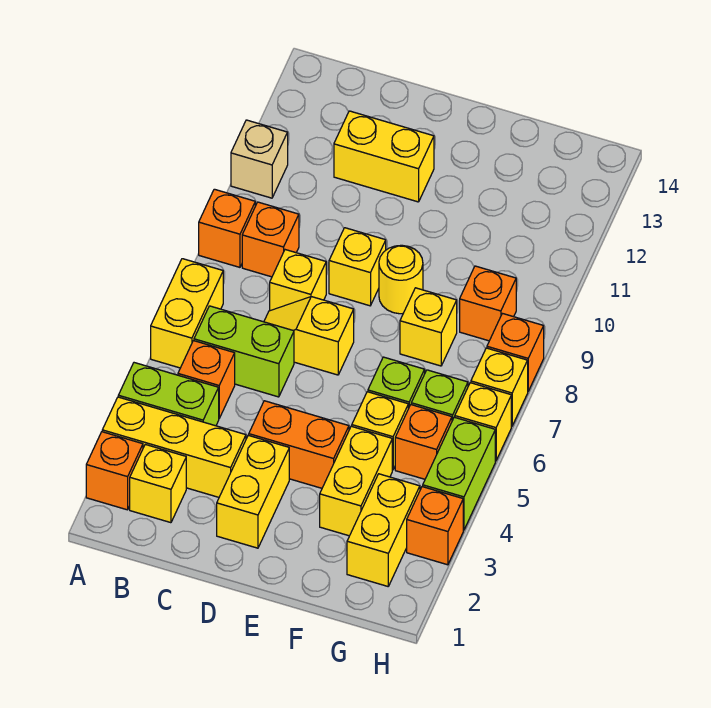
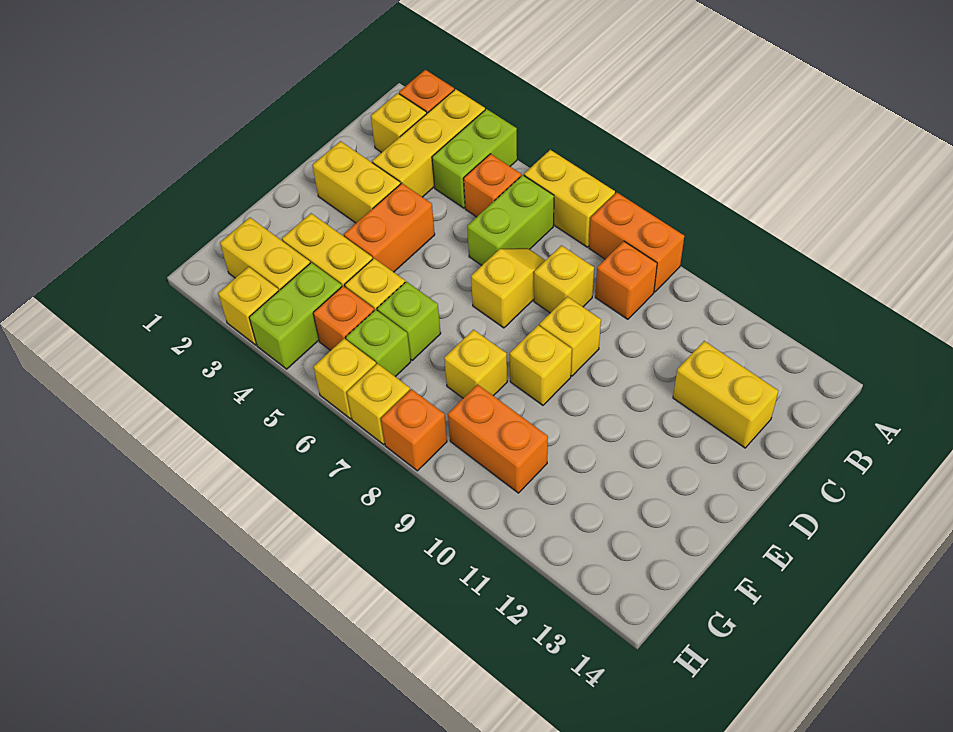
orange brick A9 level 1 -> orange brick A8:A9 level 1
tan brick A11 level 1 -> none
yellow brick C12:D12 level 1 -> yellow brick C12:C13 level 1
yellow round brick E9 level 1 -> yellow brick E9 level 1
orange brick G9 level 1 -> orange brick G9:G10 level 1
orange brick H3 level 1 -> yellow brick H3 level 1
lime brick H4:H5 level 1 -> lime brick G4:H4 level 1

